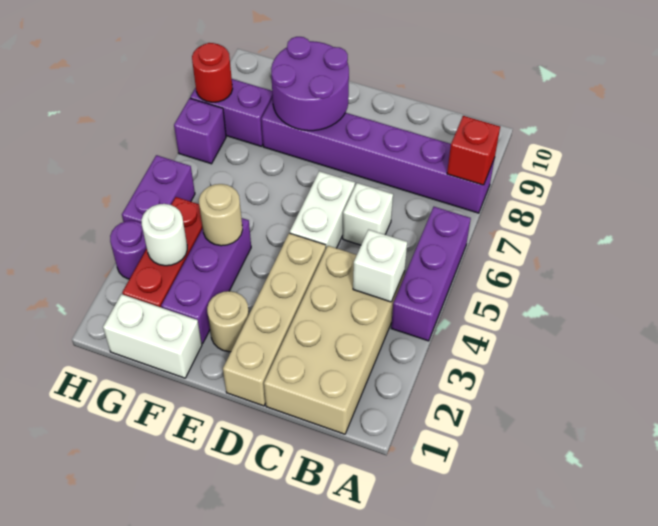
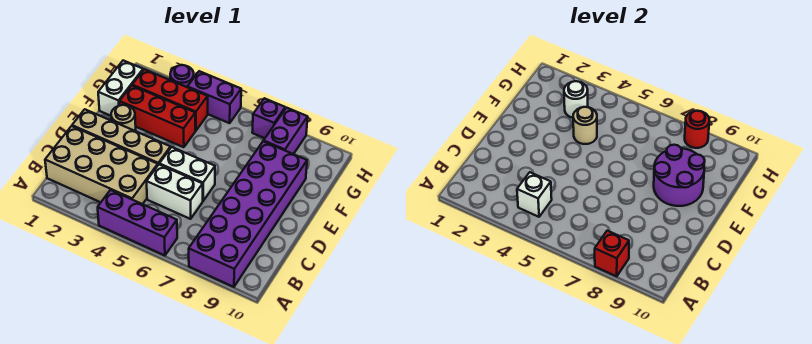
purple brick A8:F8 level 1 -> purple brick A8:F9 level 1
white brick C6 level 1 -> white brick C5:C6 level 1
purple brick F2:F4 level 1 -> red brick F2:F4 level 1

